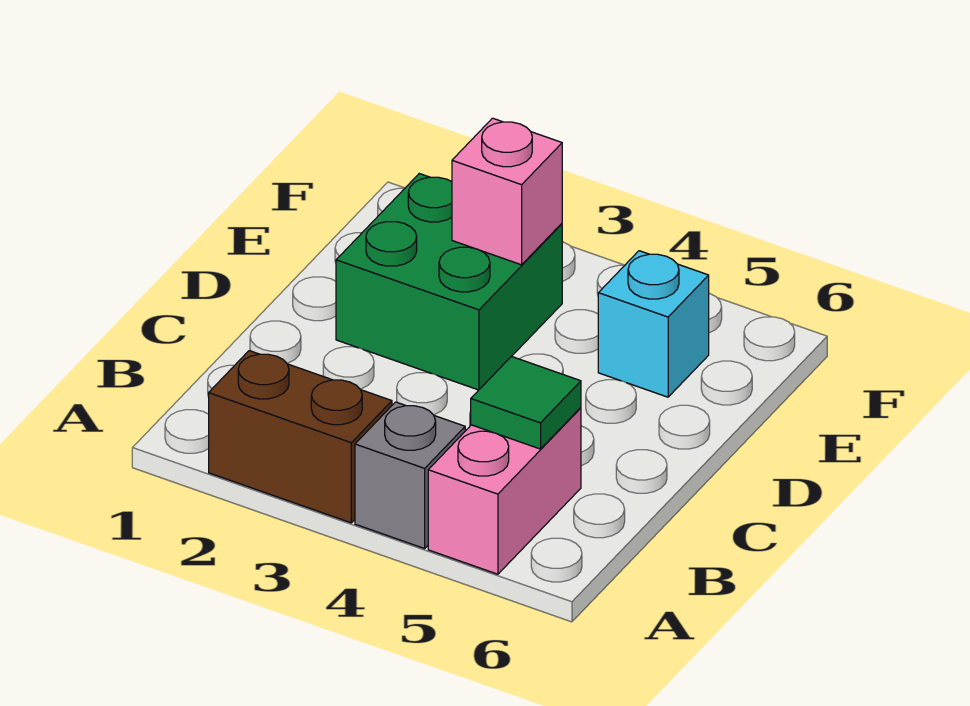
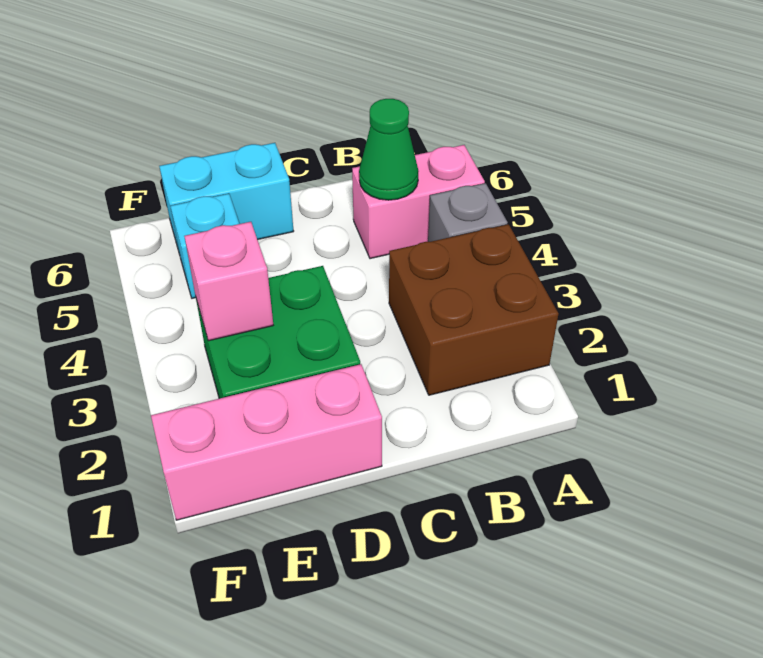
brown brick A2:A3 level 1 -> brown brick A2:B3 level 1
green tile B5 level 2 -> green cone B5 level 2
none -> pink brick D1:F1 level 1
none -> cyan brick D6:E6 level 1

